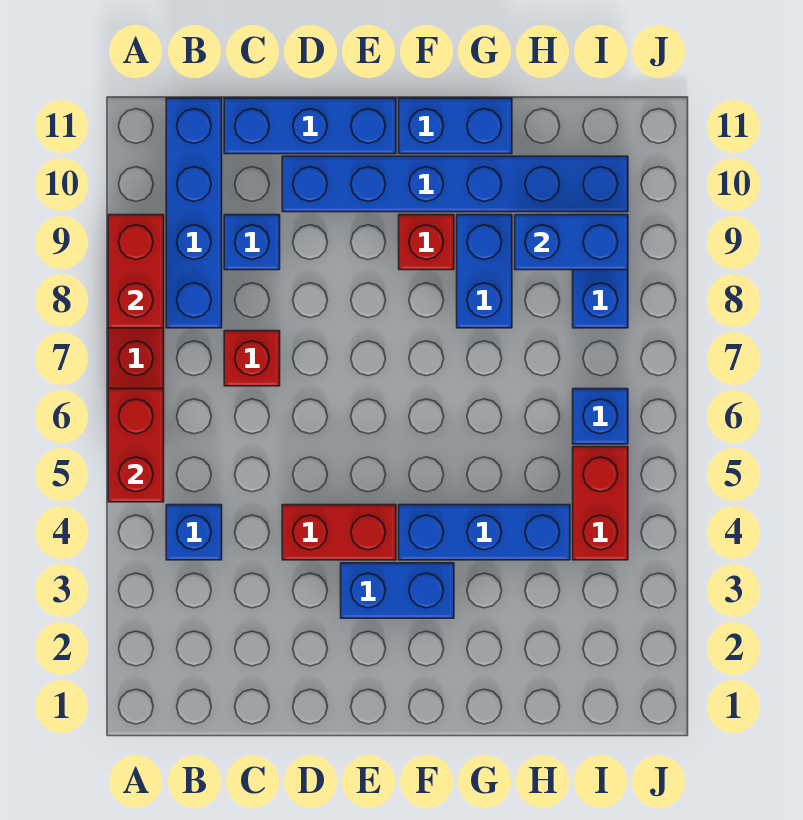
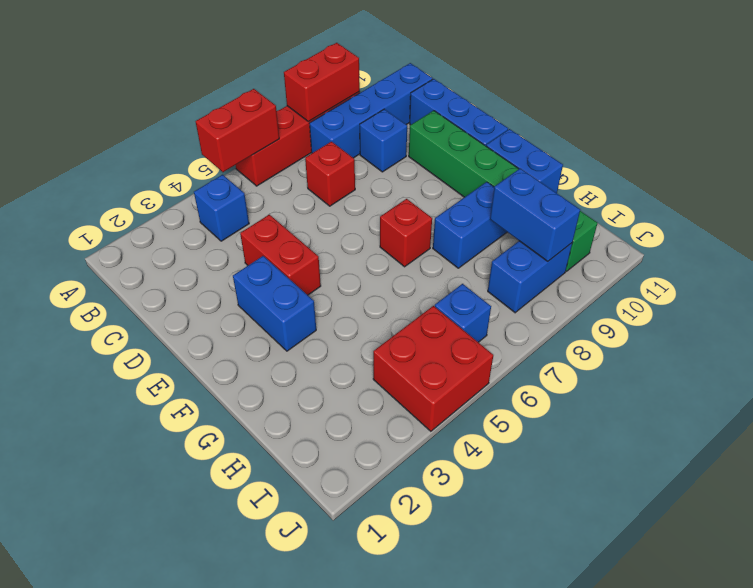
blue brick D10:I10 level 1 -> green brick D10:I10 level 1
blue brick F4:H4 level 1 -> none
red brick F9 level 1 -> red brick F7 level 1
red brick I4:I5 level 1 -> red brick I4:J5 level 1

